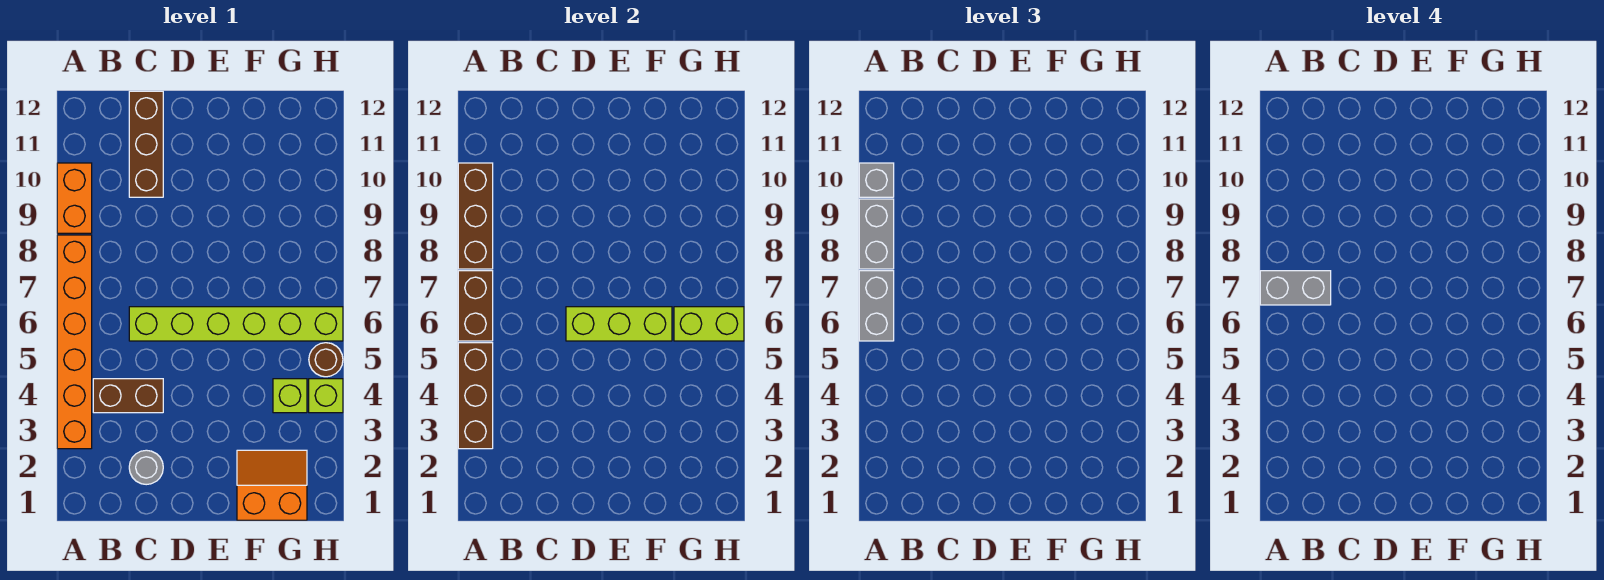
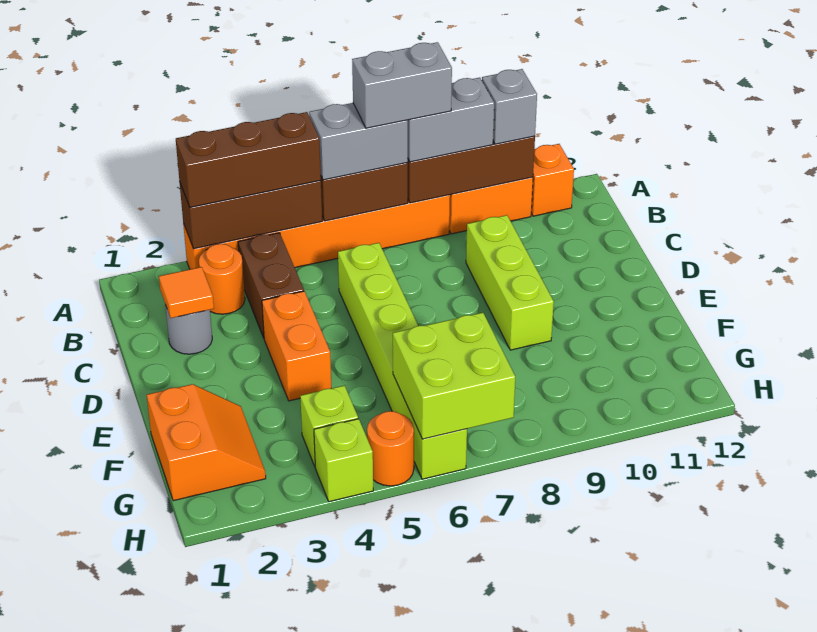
grey brick A7:B7 level 4 -> grey brick A7:A8 level 4
none -> orange brick A11 level 1
none -> orange round brick B3 level 1
none -> orange tile C2 level 2
brown brick C10:C12 level 1 -> brown brick A3:A5 level 3
none -> orange brick D4:E4 level 1
lime brick D6:F6 level 2 -> lime brick C9:E9 level 1
lime brick G6:H6 level 2 -> lime brick G6:H7 level 2
brown round brick H5 level 1 -> orange round brick H5 level 1

